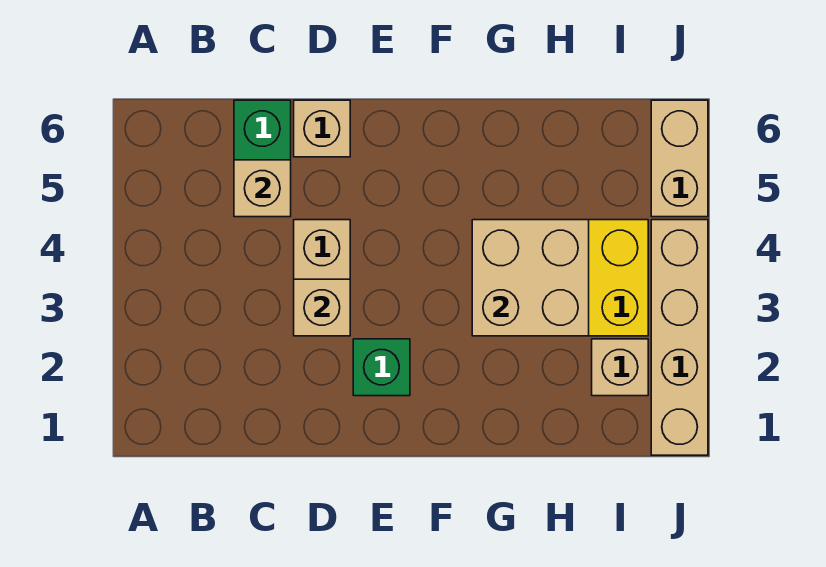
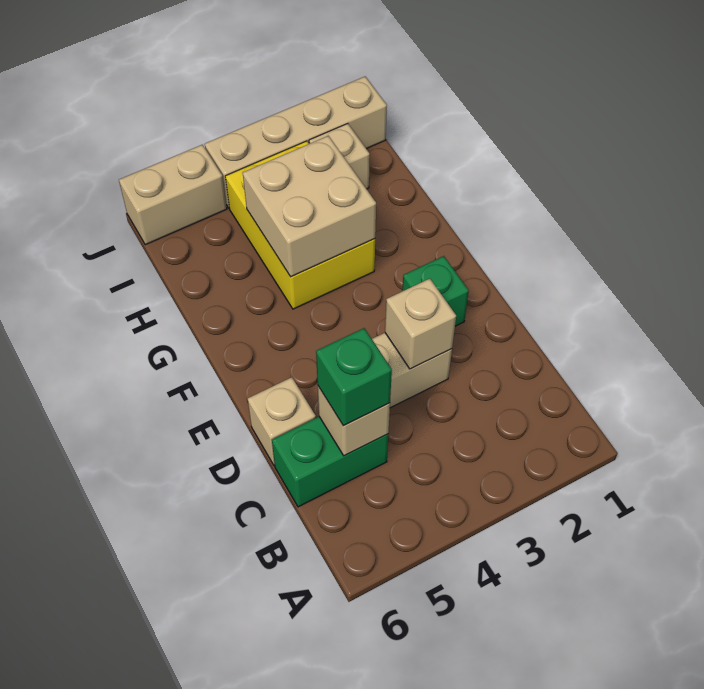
none -> green brick C5 level 3

